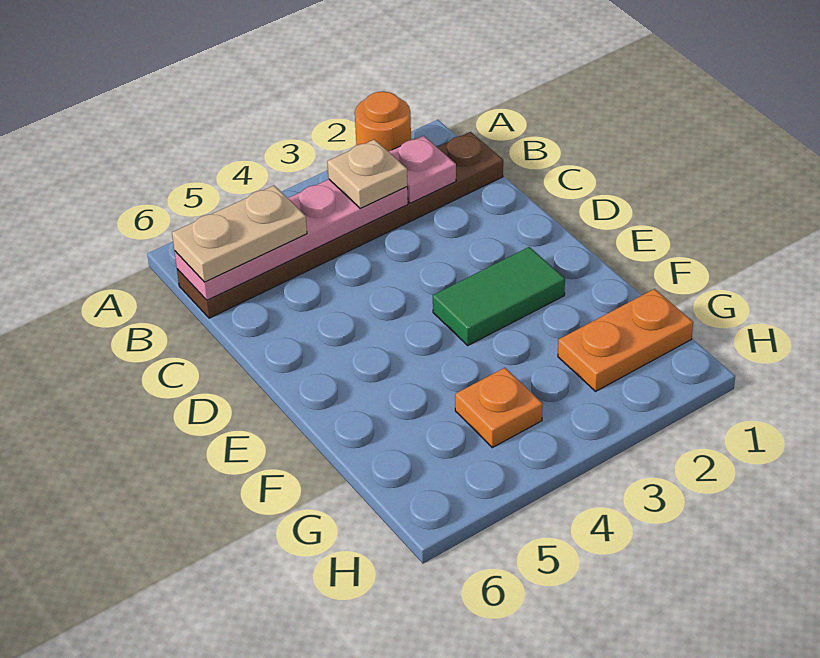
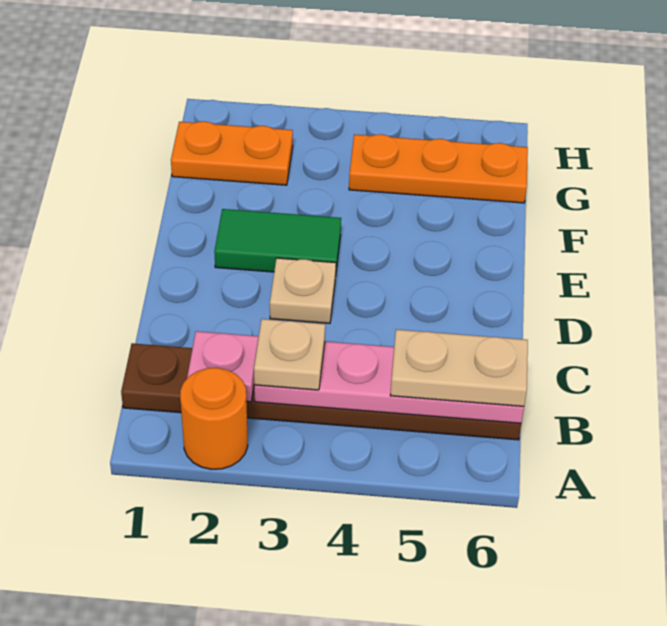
none -> tan plate D3 level 1
orange plate G4 level 1 -> orange plate G4:G6 level 1

